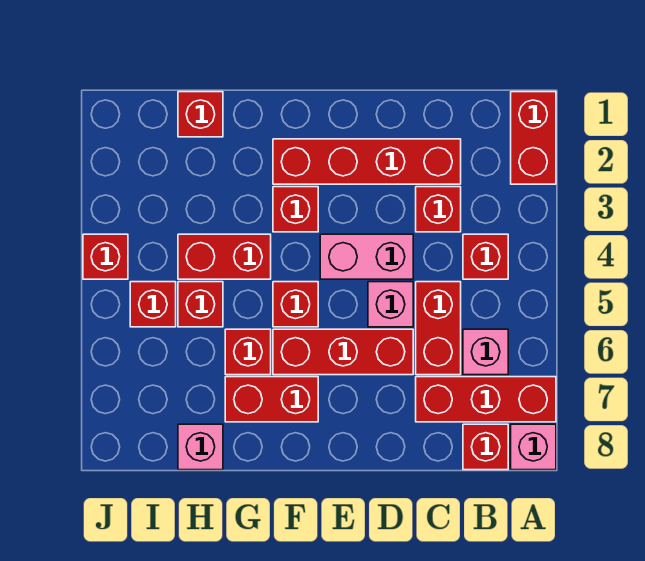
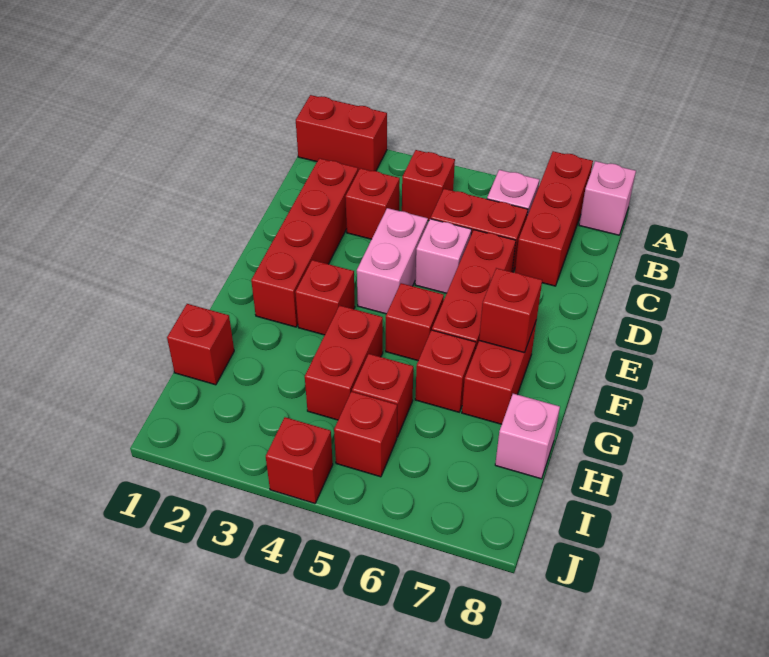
red brick B8 level 1 -> red brick F7 level 2

